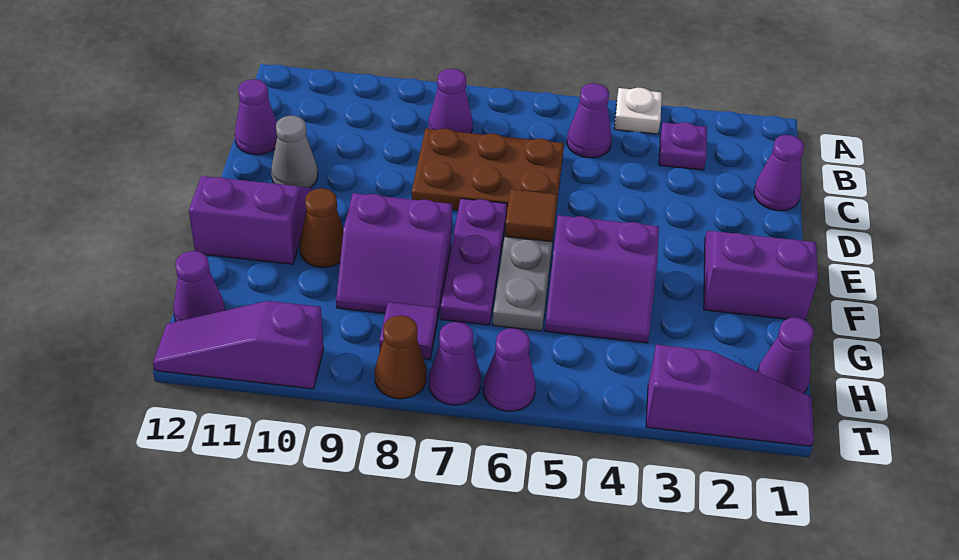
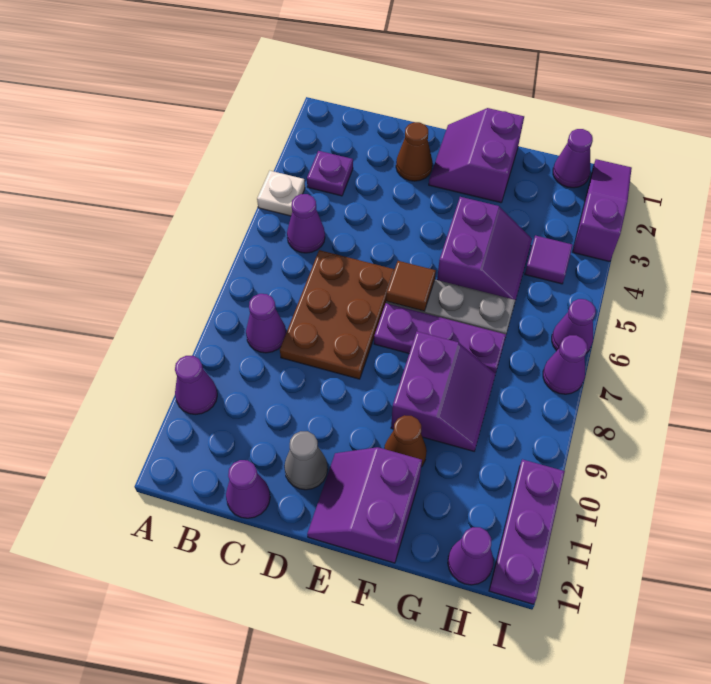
purple cone C1 level 1 -> purple cone A10 level 1
purple tile H8 level 1 -> purple tile H4 level 1
brown cone I8 level 1 -> brown cone D2 level 1
purple slope I10:I12 level 1 top 10 -> purple plate I10:I12 level 1

